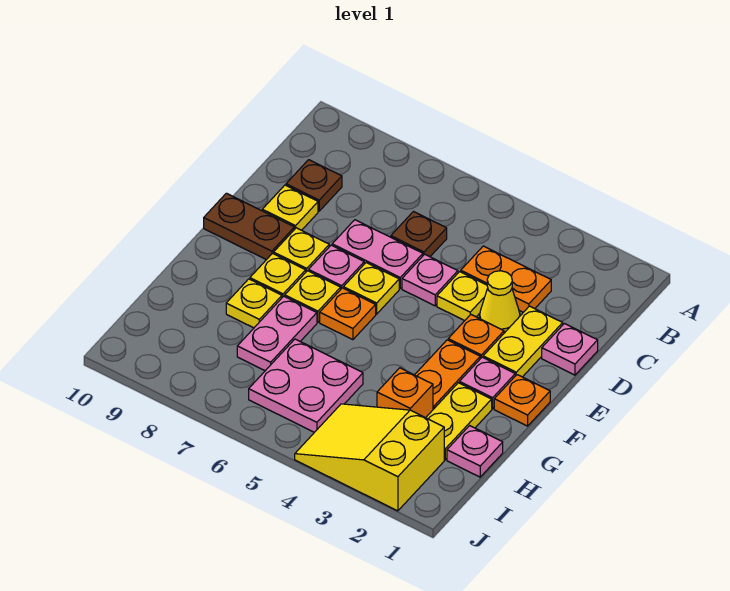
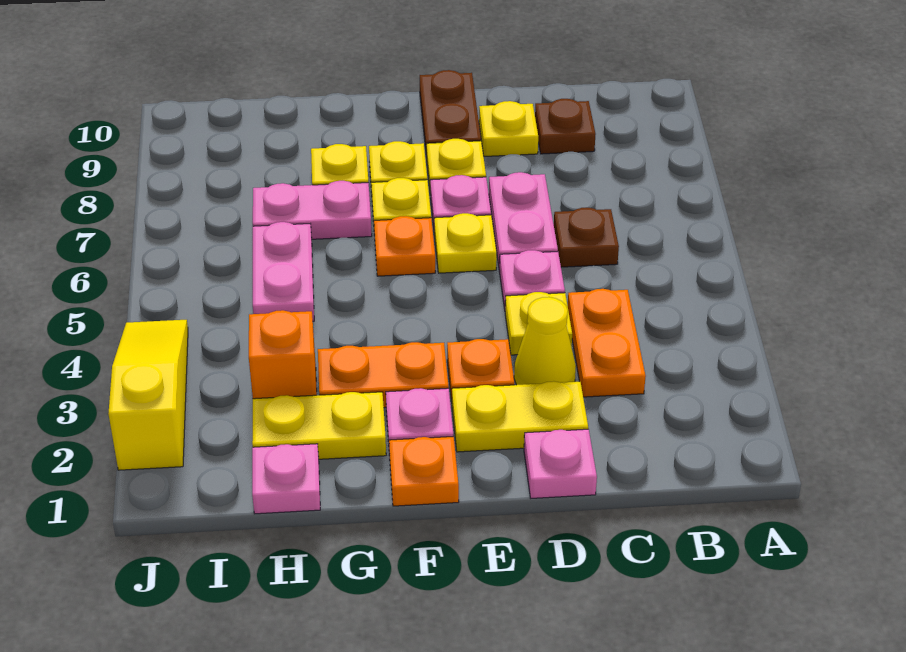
pink plate H5:I6 level 1 -> pink plate H5:H6 level 1
yellow slope I2:J4 level 1 top 2 -> yellow slope J2:J4 level 1 top 2

